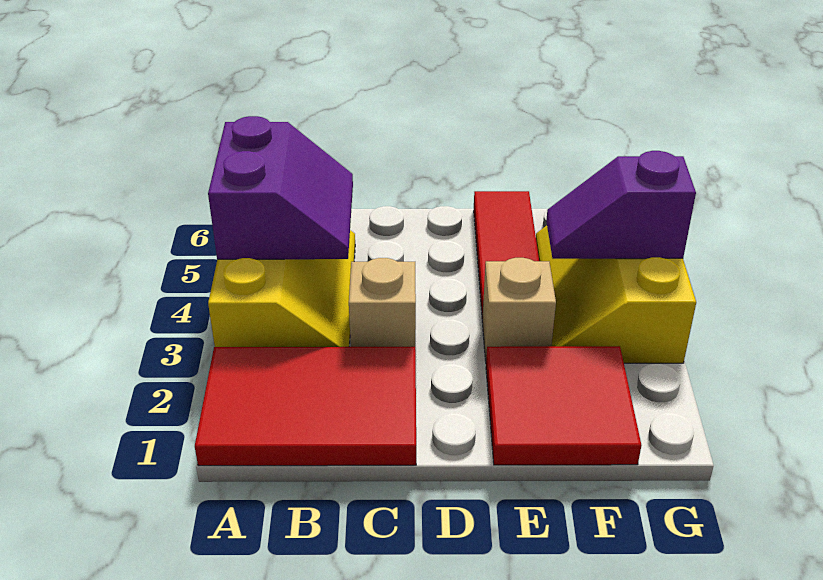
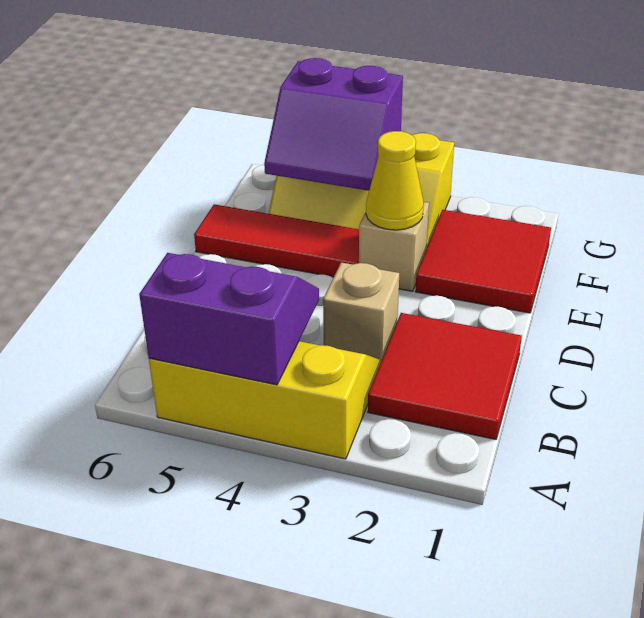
red tile A1:C2 level 1 -> red tile B1:C2 level 1
none -> yellow cone E3 level 2
purple slope F4:G4 level 2 top G -> purple slope F4:G5 level 2 top G

